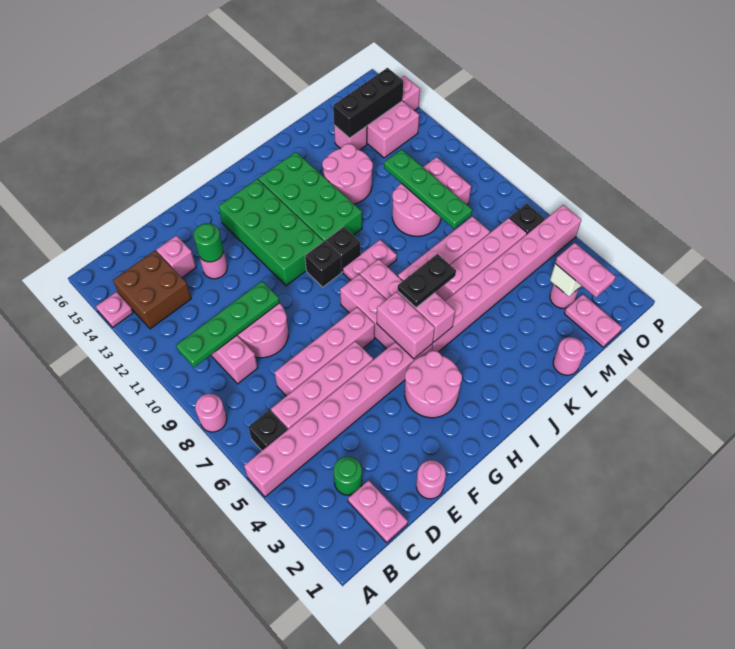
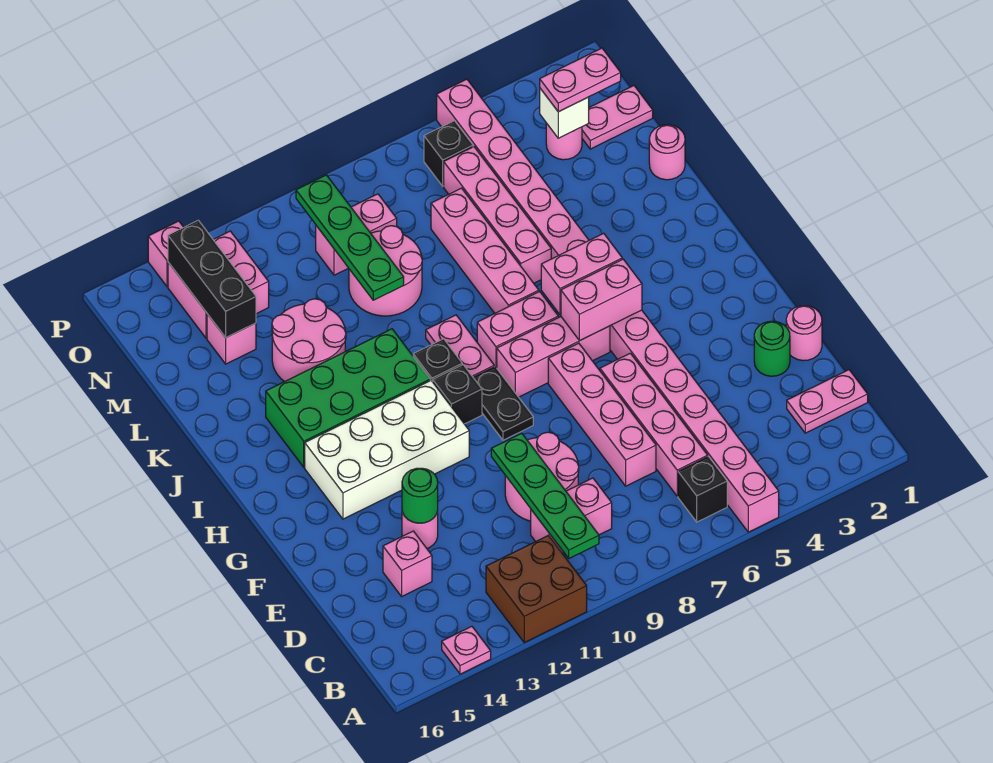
pink round brick A8 level 1 -> none
brown brick B13:C14 level 1 -> brown brick A11:B12 level 1
green round brick C3 level 1 -> green round brick E2 level 1
pink round brick G3:H4 level 1 -> none
green brick G11:H14 level 1 -> white brick G11:H14 level 1
black plate I6:J6 level 3 -> black plate G9:H9 level 1
green plate M8:M11 level 2 -> green plate L10:O10 level 2

